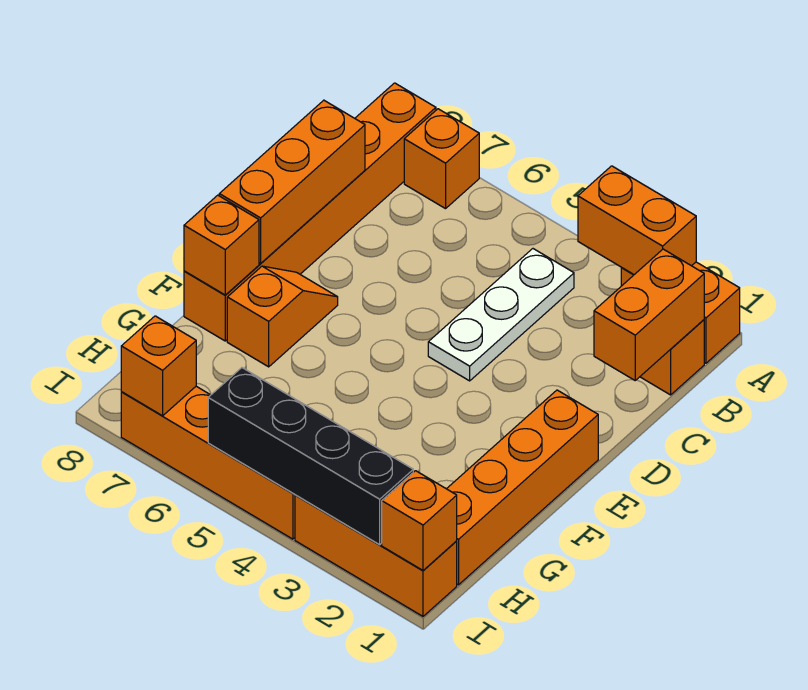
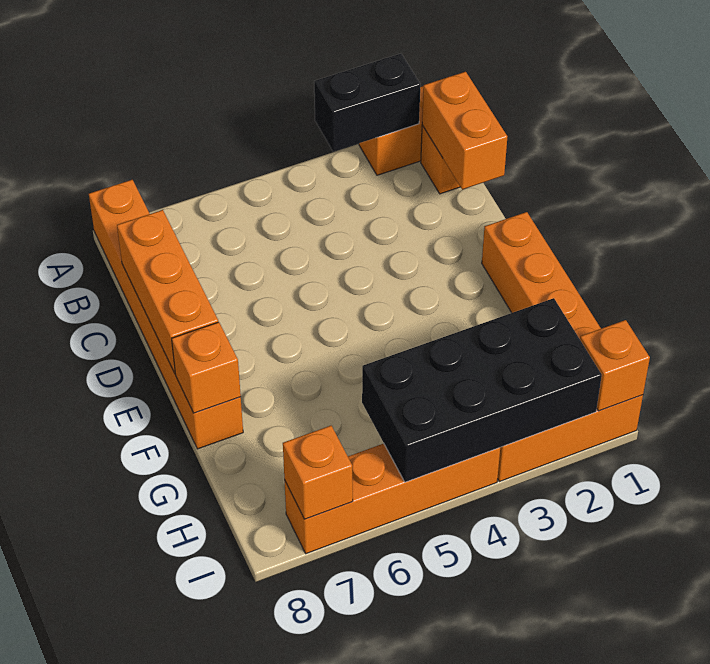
orange brick A2:A3 level 2 -> black brick A2:A3 level 2
orange brick A7 level 1 -> none
white plate B4:D4 level 1 -> none
orange slope E7:F7 level 1 top F -> none
black brick I2:I5 level 2 -> black brick H2:I5 level 2

